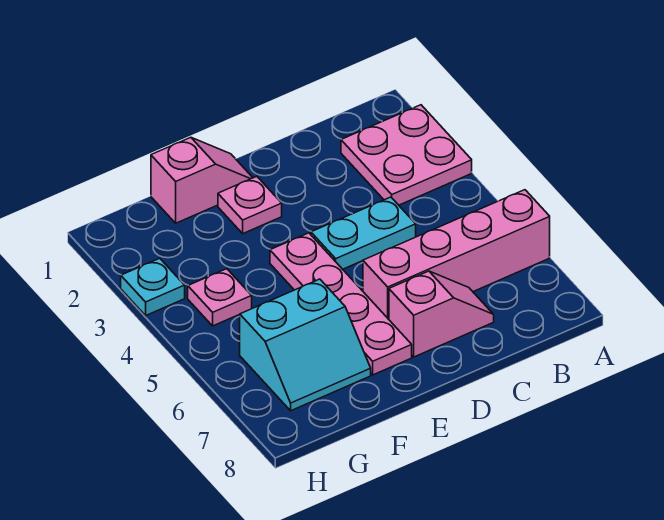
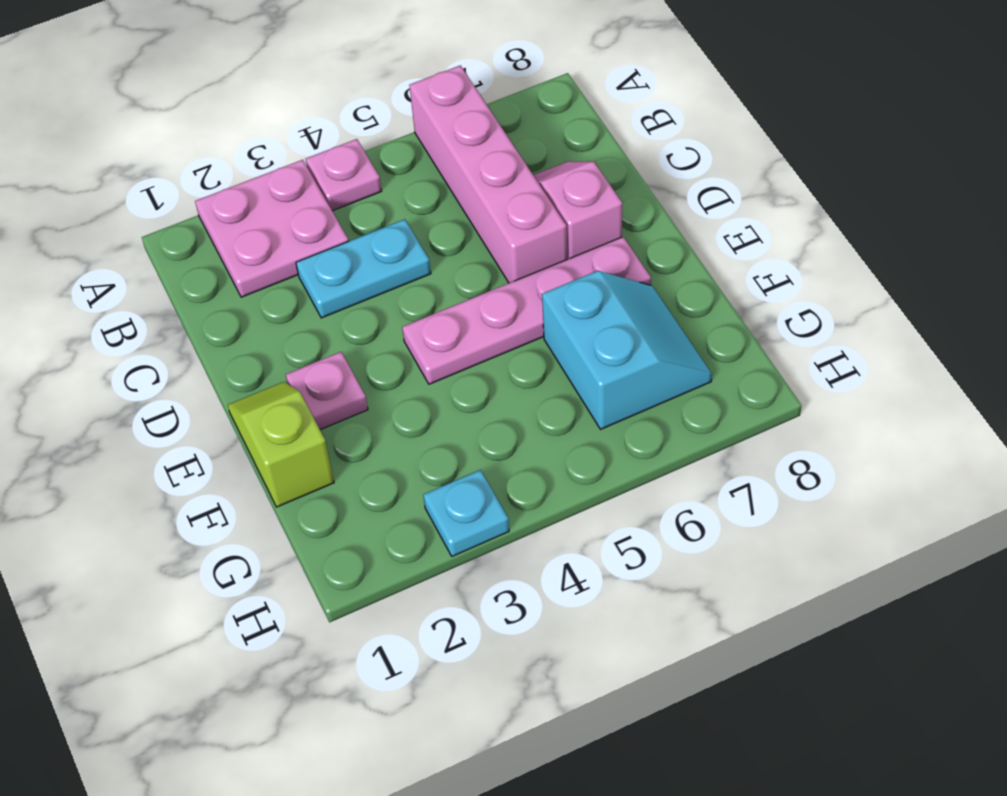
cyan plate C4:D4 level 1 -> cyan plate C3:C4 level 1
pink slope E1:F1 level 1 top F -> lime slope E1:F1 level 1 top F
pink plate G4 level 1 -> pink plate A4 level 1

